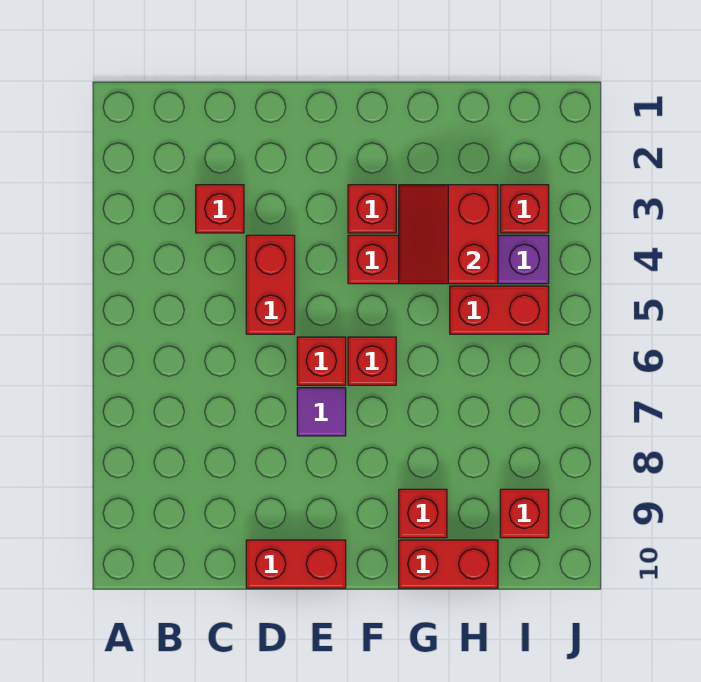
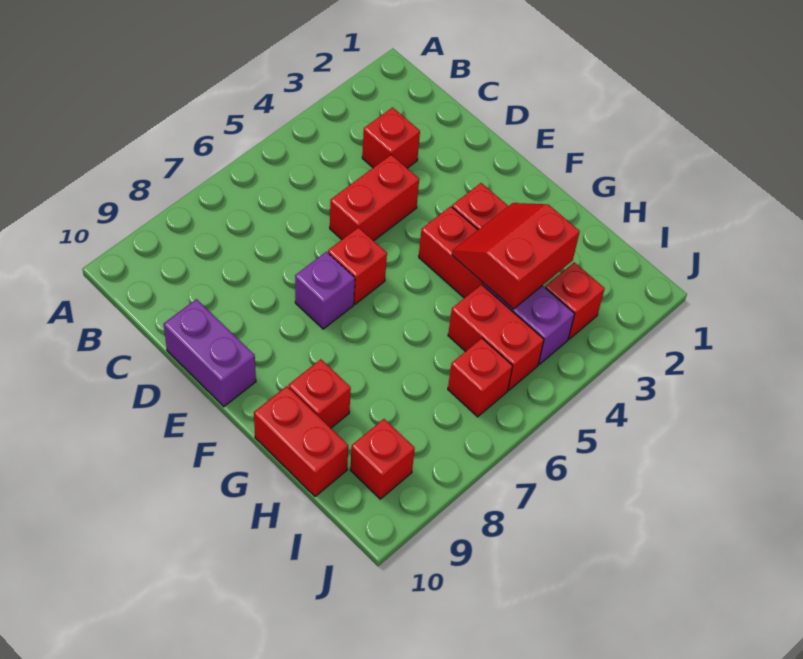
red brick D10:E10 level 1 -> purple brick D10:E10 level 1
purple tile E7 level 1 -> purple brick E7 level 1
red brick F6 level 1 -> red brick I6 level 1

